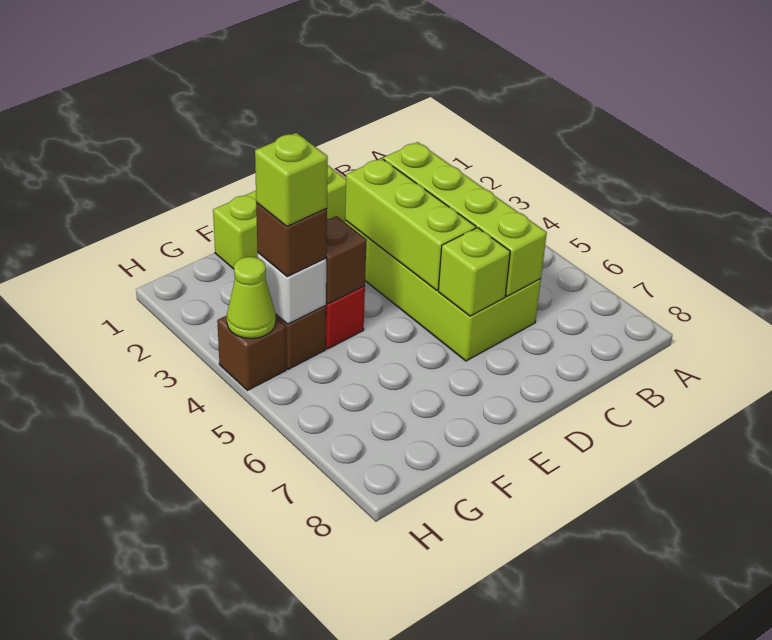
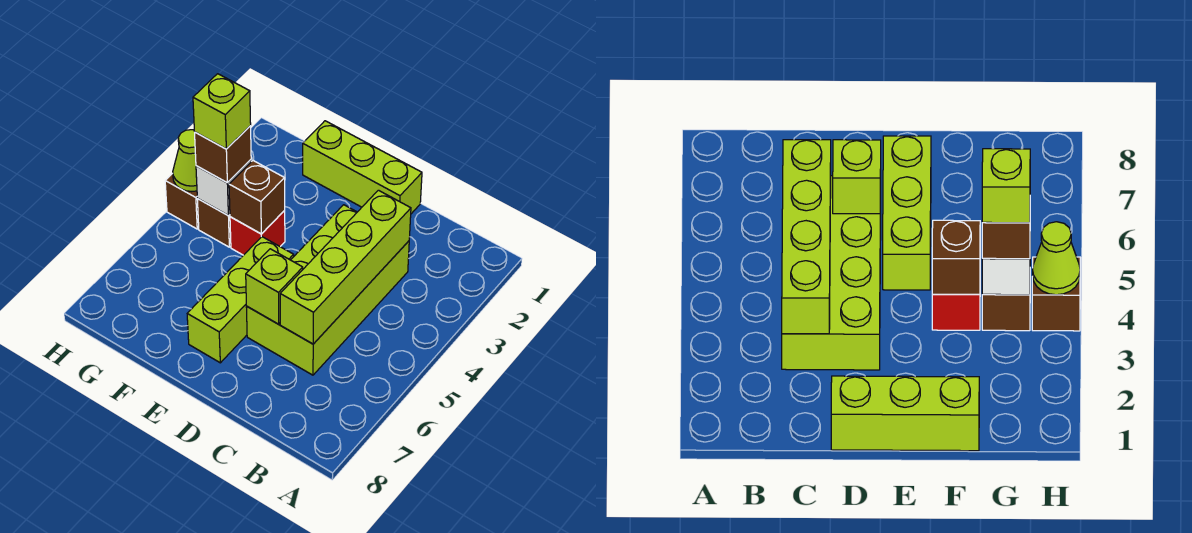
lime brick D3:D5 level 2 -> lime brick E5:E7 level 1

